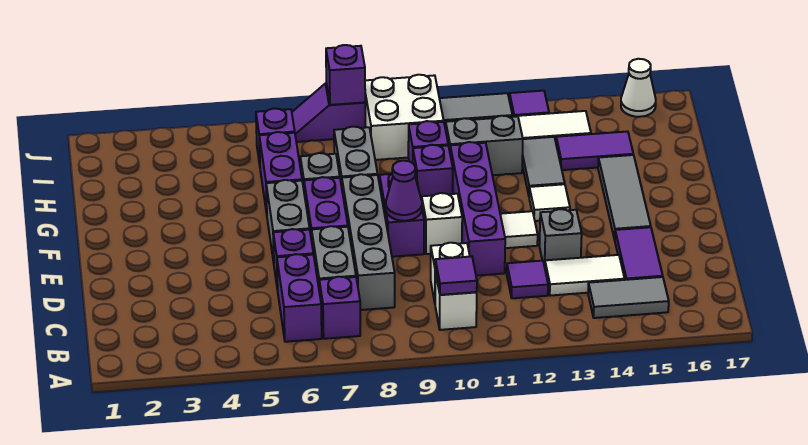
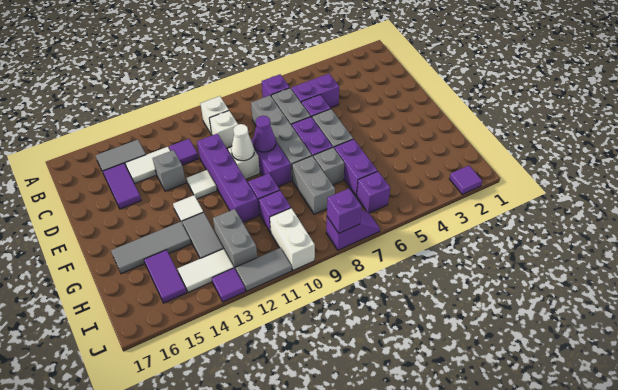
purple brick B6:C6 level 1 -> purple brick C5:C6 level 1
purple tile B10 level 2 -> purple tile J2 level 1
grey tile E15:G15 level 1 -> grey tile G14:G16 level 1
grey brick H11:H12 level 1 -> grey brick H12:I12 level 1
purple tile H14:H15 level 1 -> purple tile H15:I15 level 1
white brick I9:J10 level 1 -> white brick I10:J10 level 1
white cone J16 level 1 -> white cone E10 level 2

